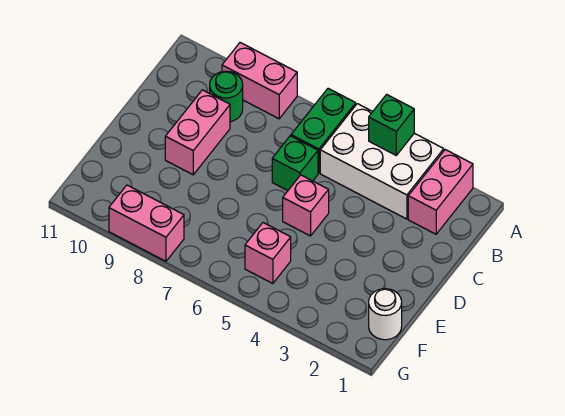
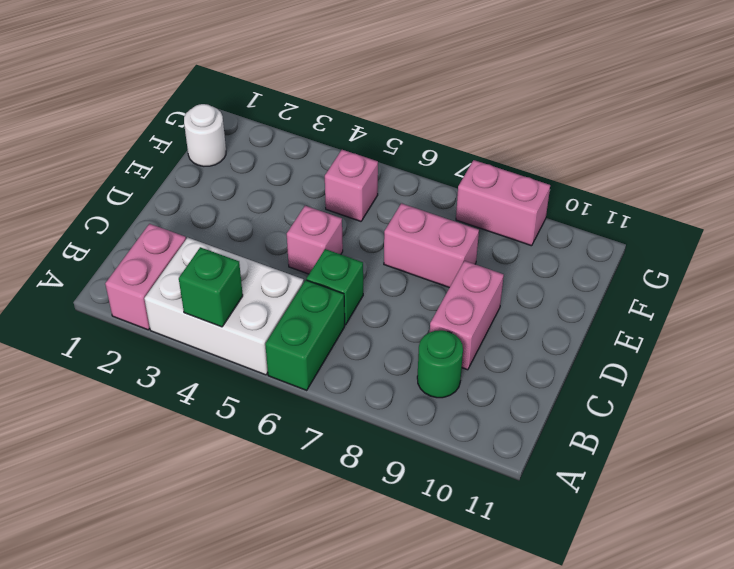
pink brick A8:A9 level 1 -> pink brick E7:E8 level 1

